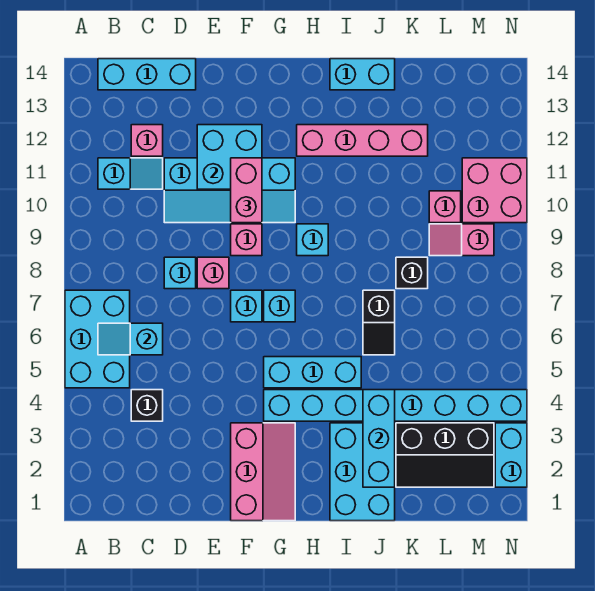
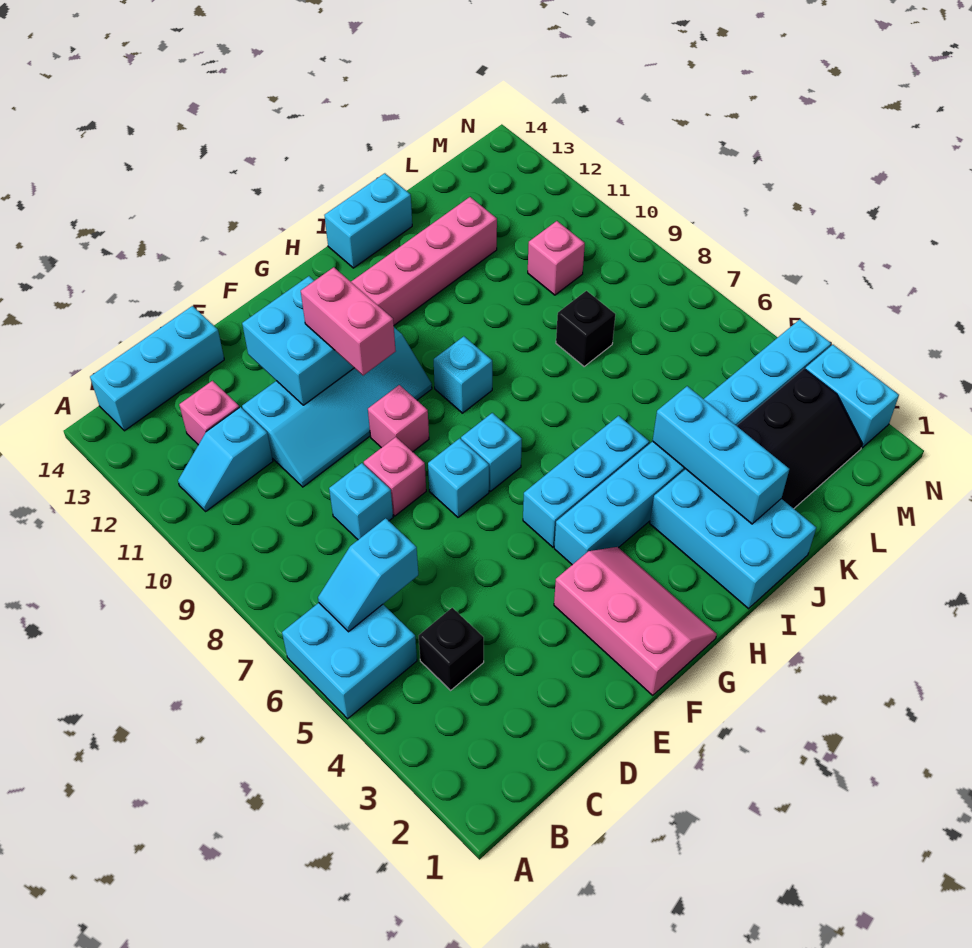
cyan brick A5:B7 level 1 -> cyan brick A5:B6 level 1
cyan slope B11:C11 level 1 top B -> cyan slope B11:C11 level 1 top C
black slope J6:J7 level 1 top 7 -> none
pink slope L9:M9 level 1 top M -> none
pink brick M10:N11 level 1 -> none

